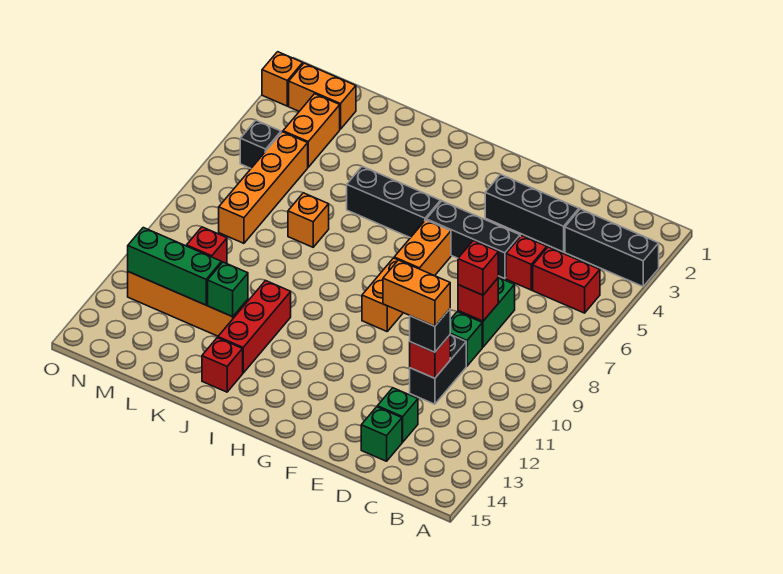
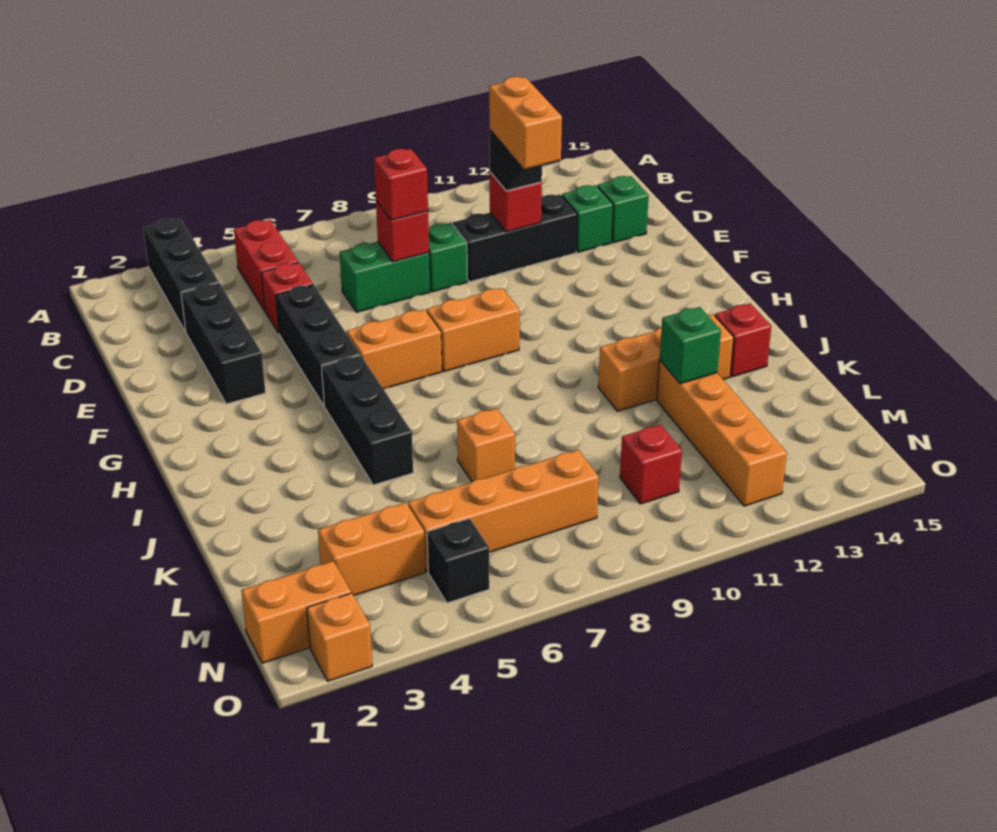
black brick D10:D11 level 1 -> black brick D10:D12 level 1
red brick J11:J13 level 1 -> orange brick J11:J13 level 1
green brick L12:N12 level 2 -> none
orange brick M2:N2 level 1 -> orange brick N1:N2 level 1

